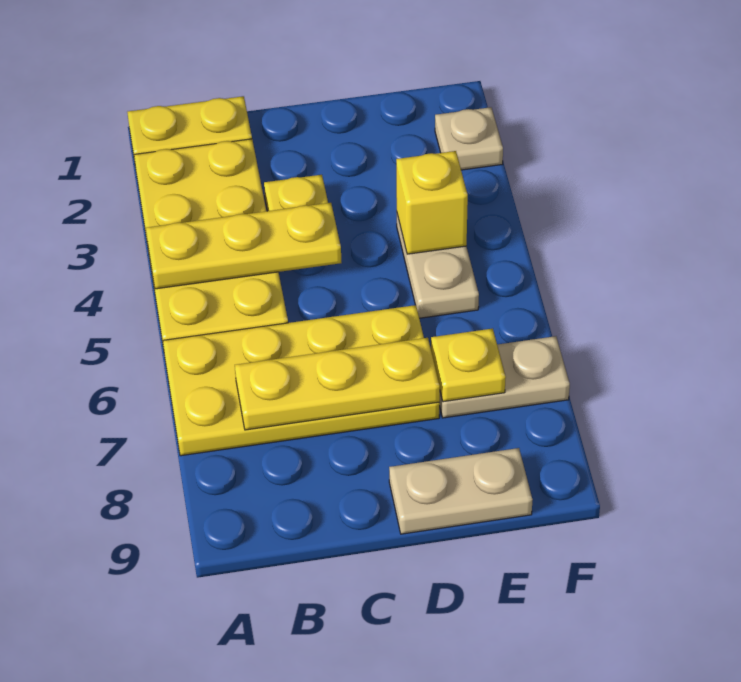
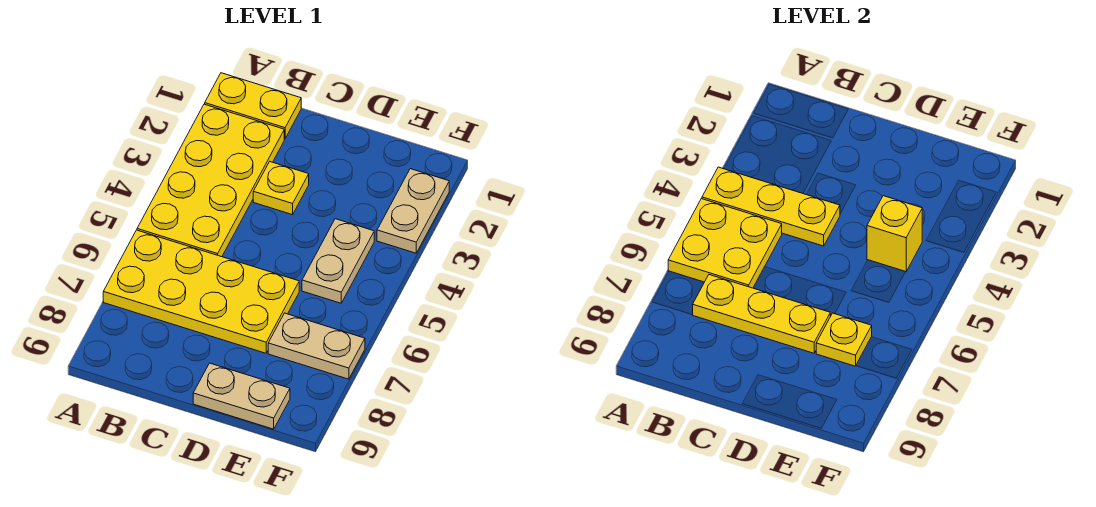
none -> yellow plate A5:B6 level 2
tan plate F2 level 1 -> tan plate F2:F3 level 1

